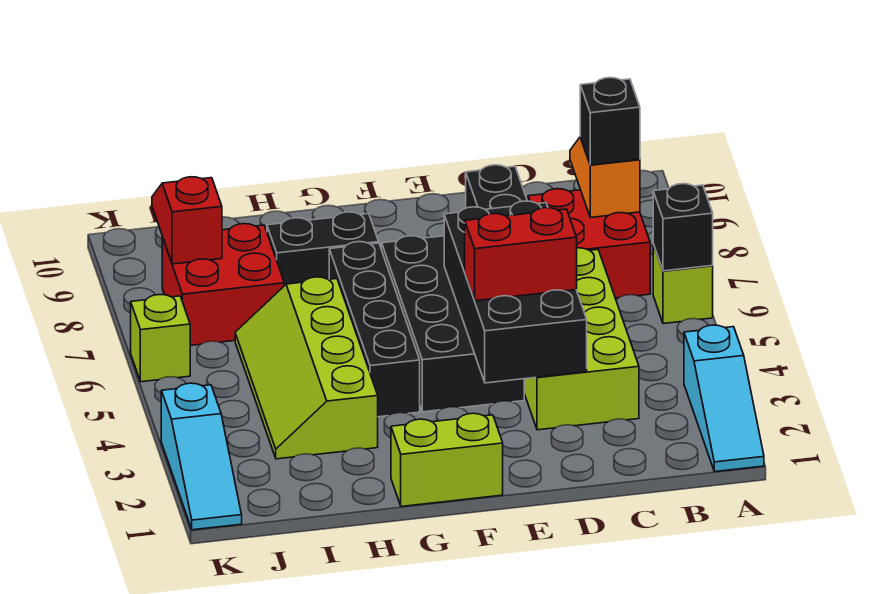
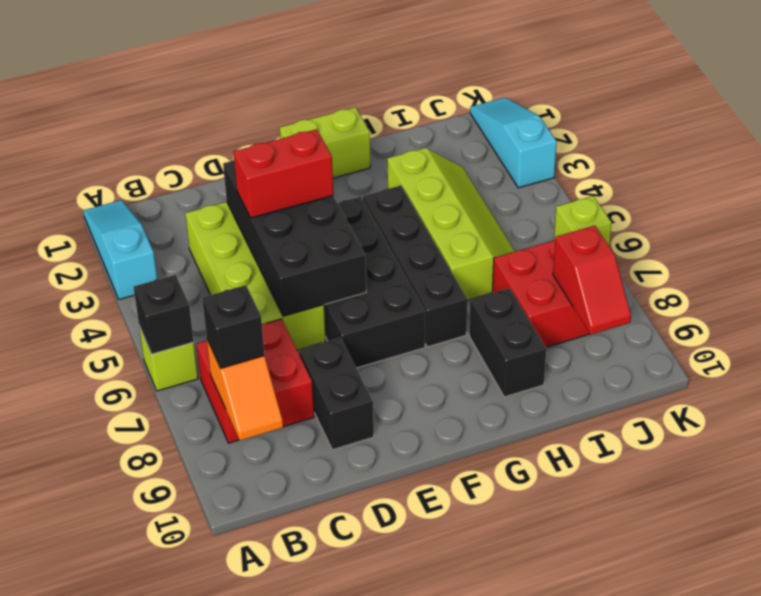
black brick G8:H8 level 1 -> black brick H8:H9 level 1

